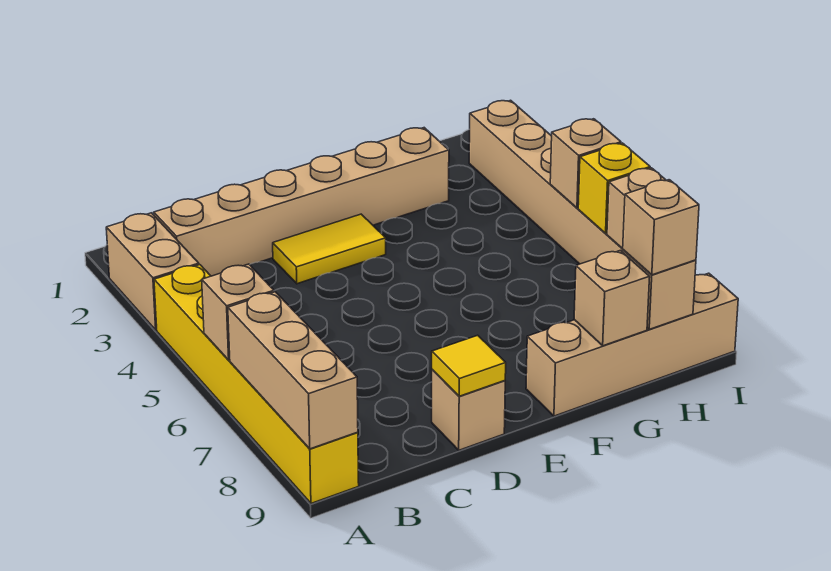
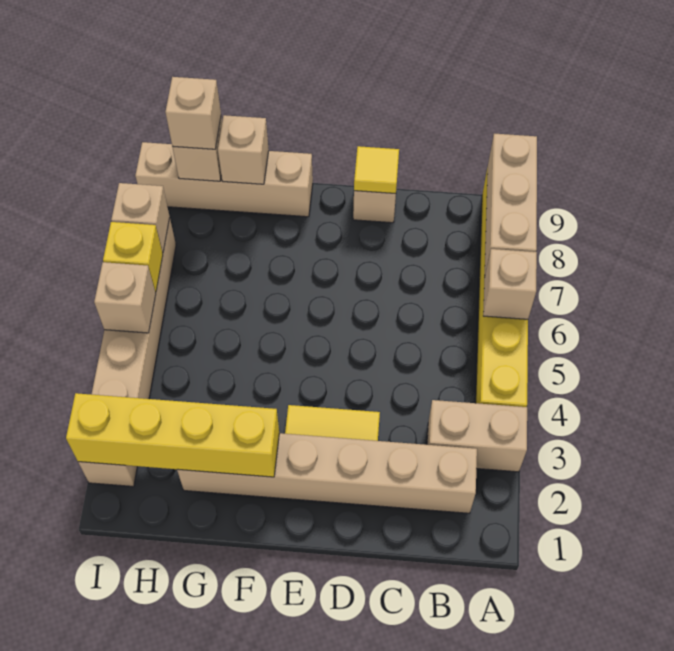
tan brick A2:A3 level 1 -> tan brick A3:B3 level 1
none -> yellow brick F2:I2 level 2

